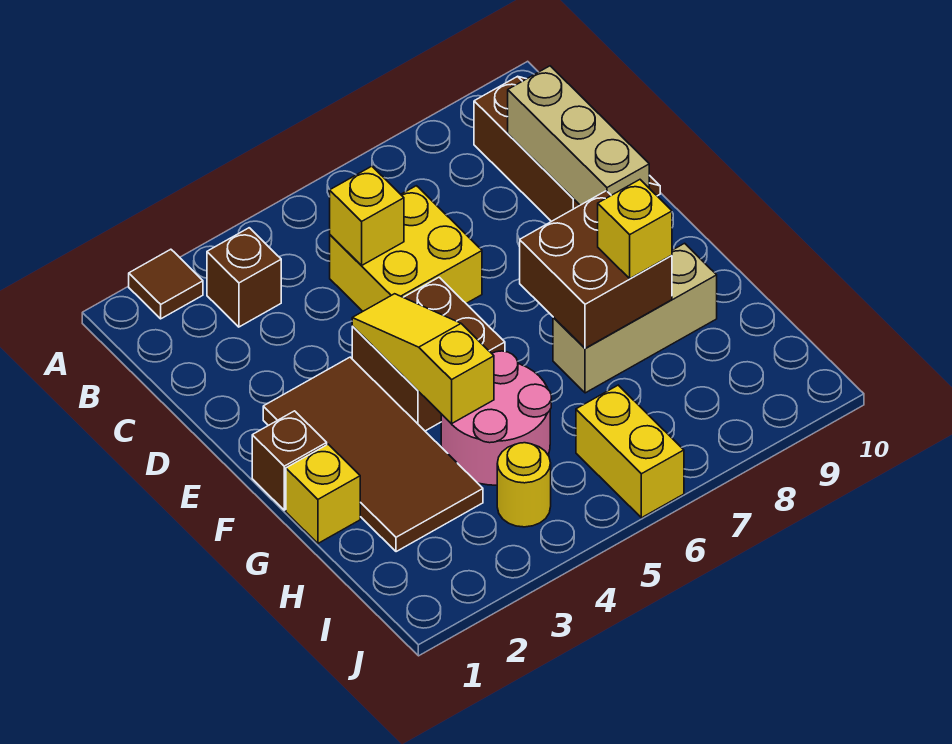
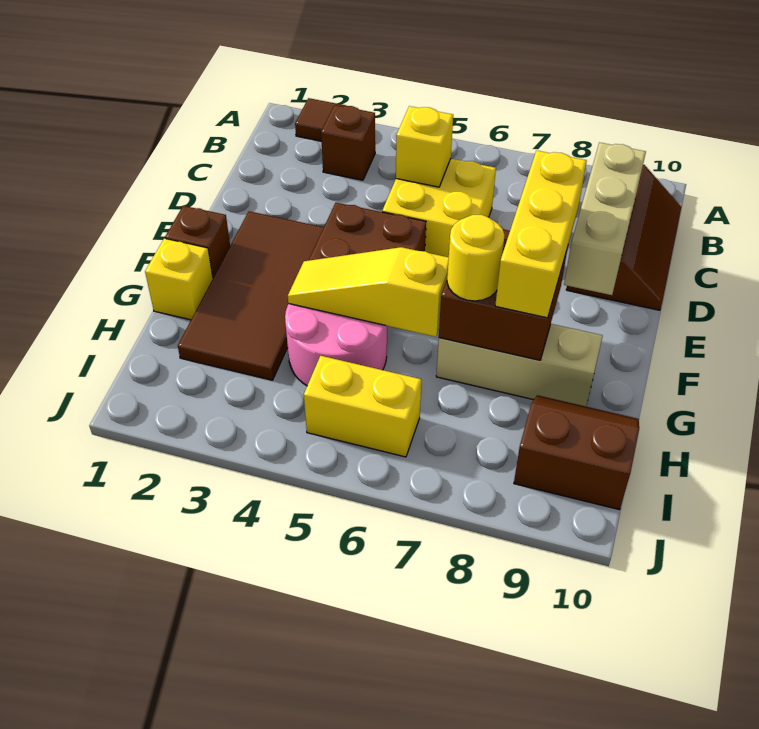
yellow slope E4:G4 level 2 top G -> yellow slope G4:G6 level 2 top 6
yellow brick G8 level 3 -> yellow brick E8:G8 level 3
none -> brown slope H9:I10 level 1 top I
yellow round brick I4 level 1 -> yellow round brick G7 level 3
yellow brick I6:J6 level 1 -> yellow brick I5:I6 level 1

